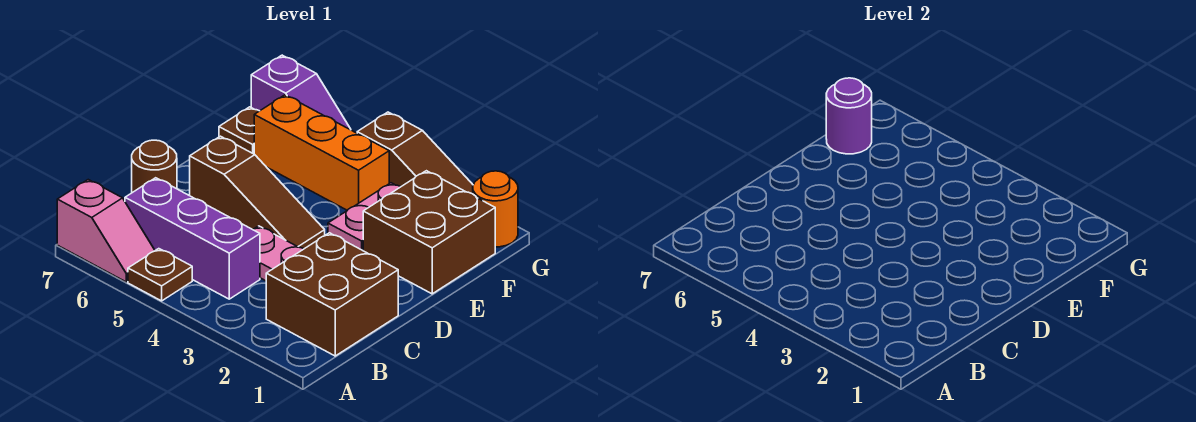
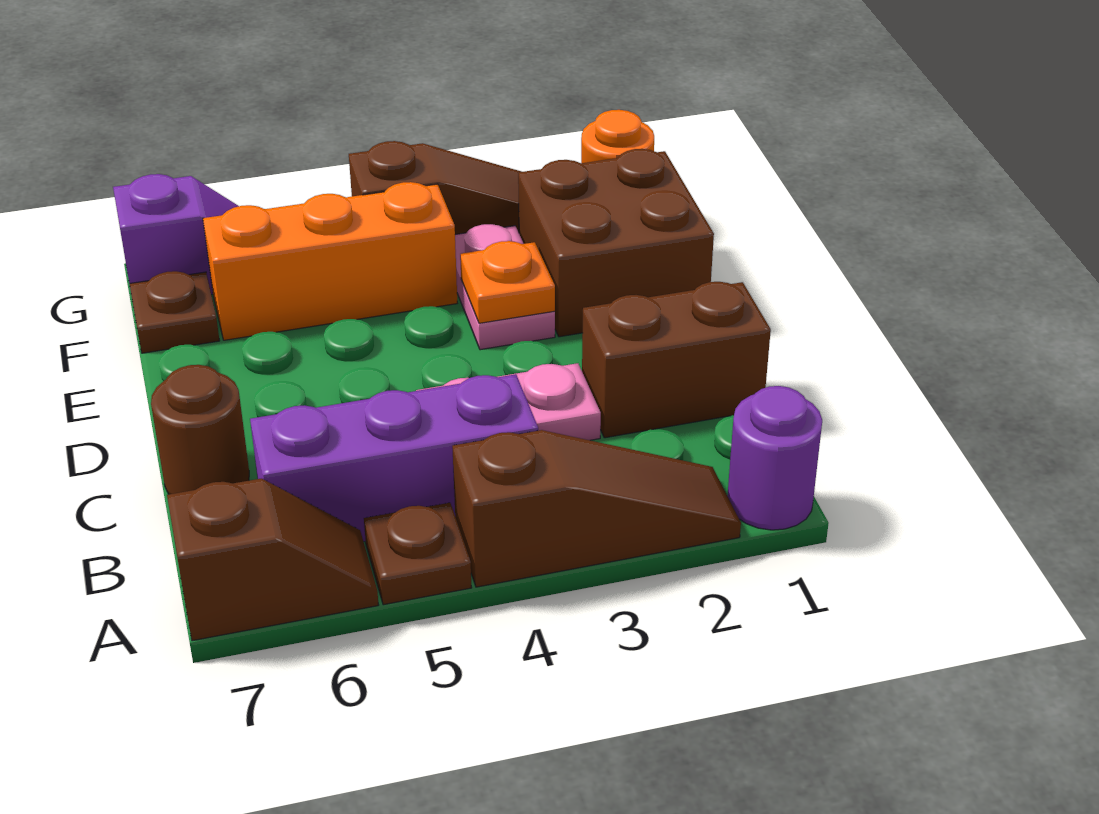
pink slope A6:A7 level 1 top 7 -> brown slope A6:A7 level 1 top 7
brown brick B1:C2 level 1 -> brown brick C1:C2 level 1
brown slope D4:D6 level 1 top 6 -> brown slope A2:A4 level 1 top 4
none -> orange plate E3 level 2
purple round brick F7 level 2 -> purple round brick A1 level 1

